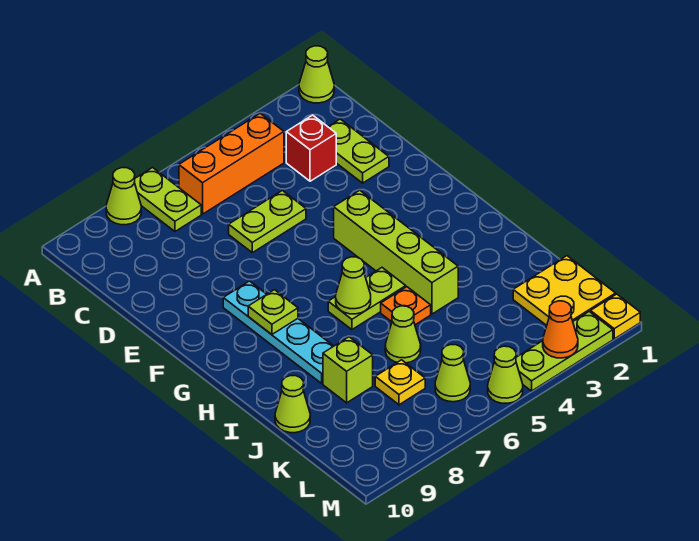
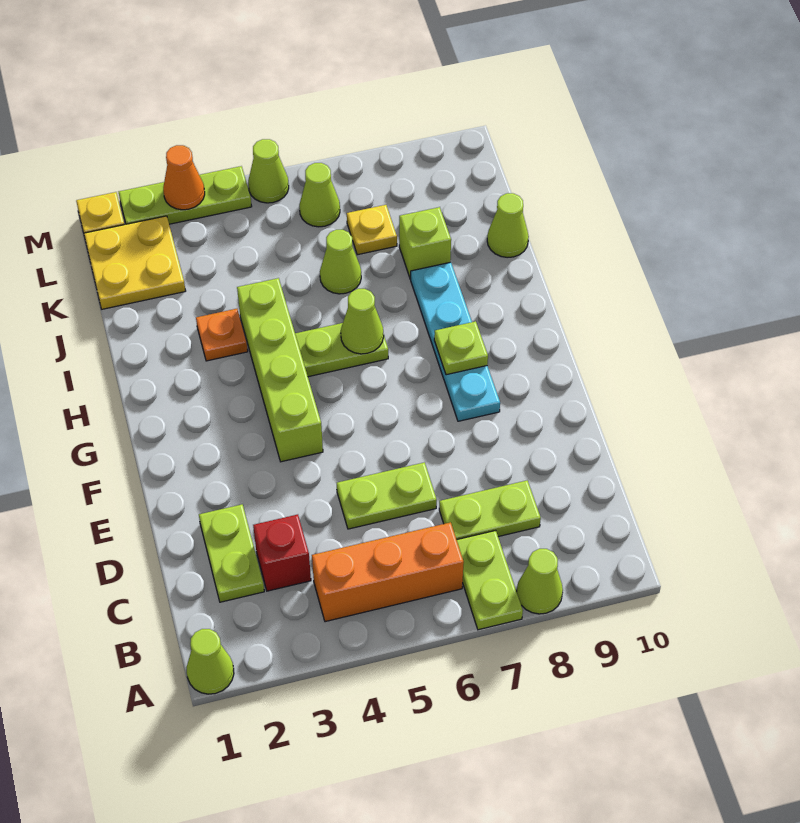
none -> lime plate C7:C8 level 1
orange plate I5 level 1 -> orange plate I3 level 1

